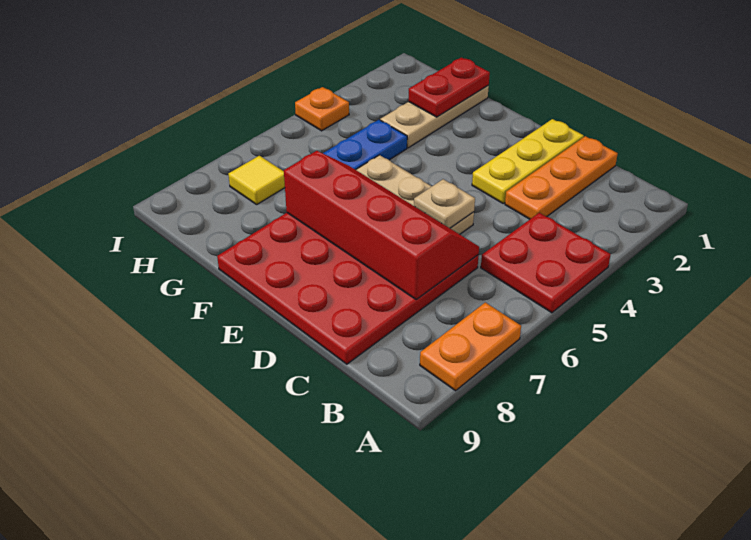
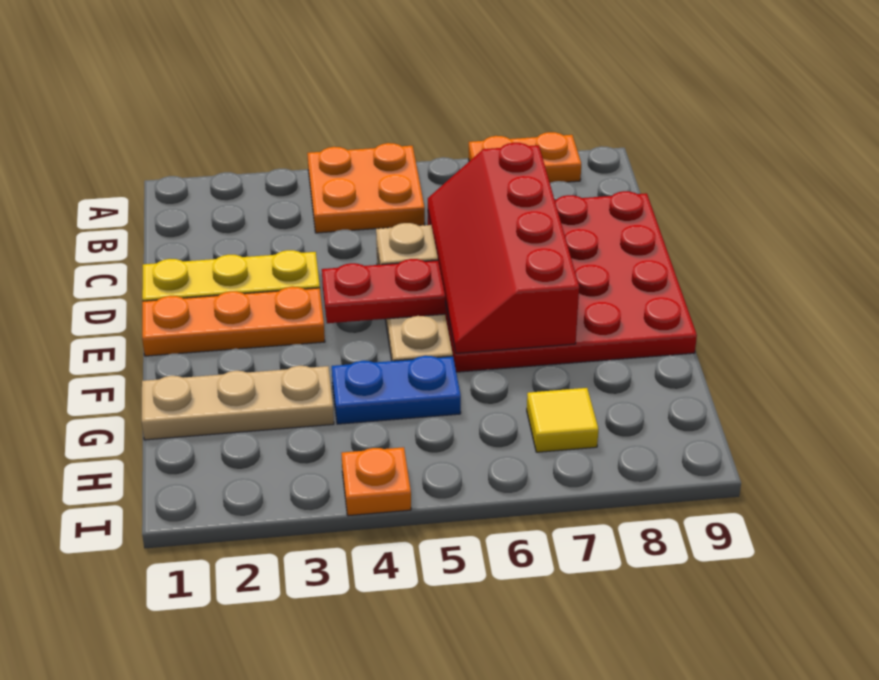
red plate A4:B5 level 1 -> orange plate A4:B5 level 1
orange plate C1:C3 level 1 -> orange plate E1:E3 level 1
red plate G1:G2 level 2 -> red plate E4:E5 level 2

